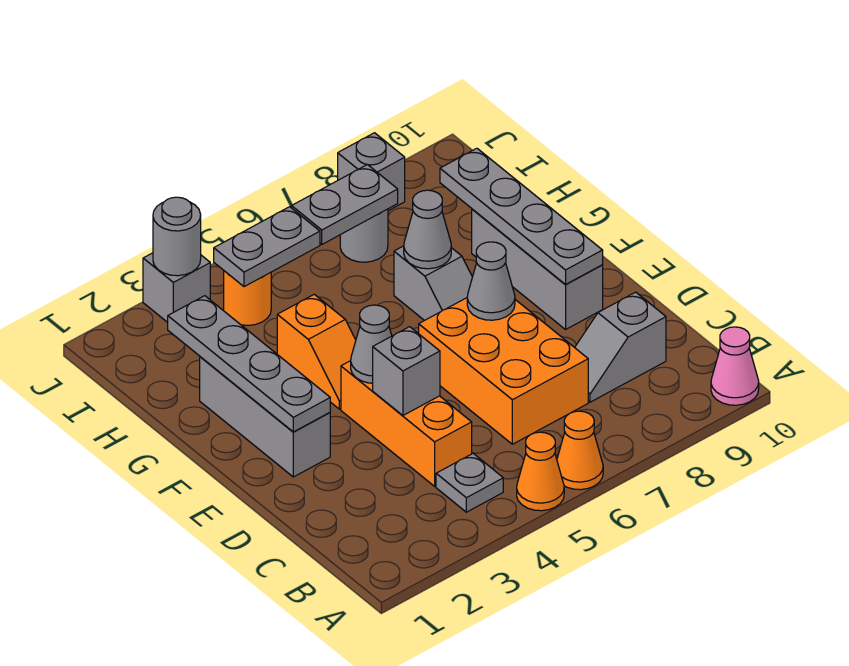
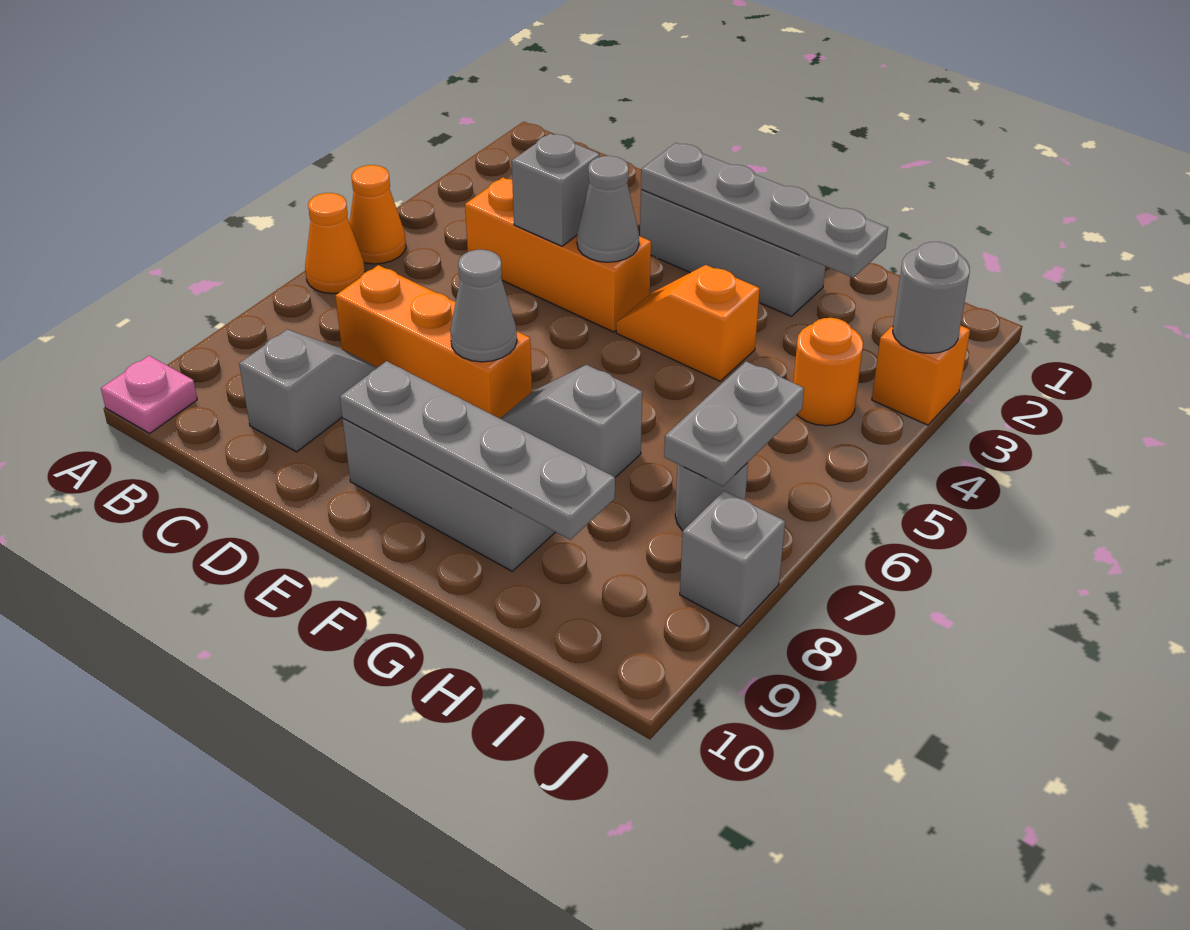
pink cone A10 level 1 -> pink plate A10 level 1
grey plate B4 level 1 -> none
orange brick C6:E7 level 1 -> orange brick C7:E7 level 1
grey cone G7 level 2 -> none
grey plate I4:I5 level 2 -> none
grey brick J3 level 1 -> orange brick J3 level 1

